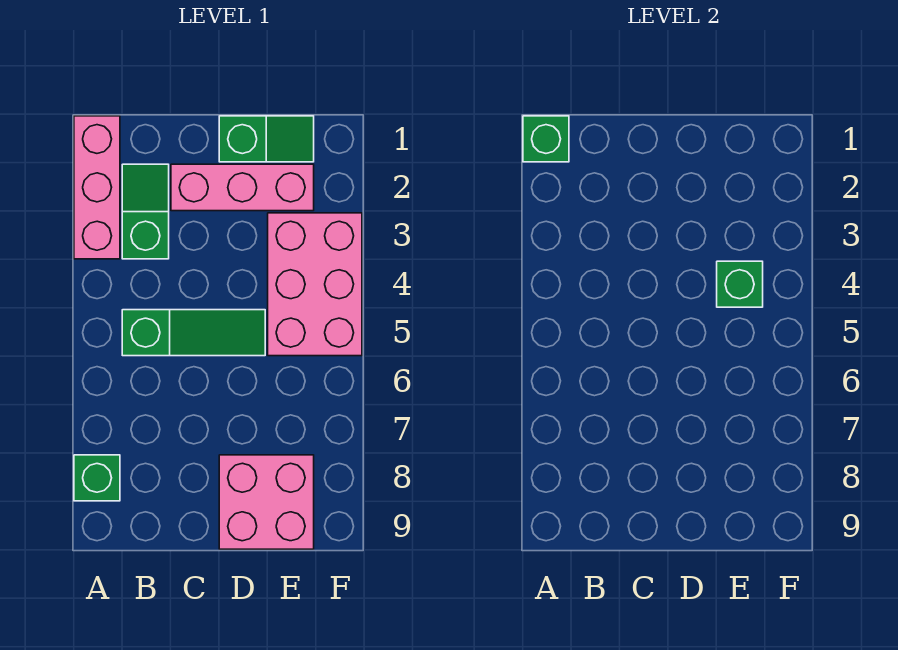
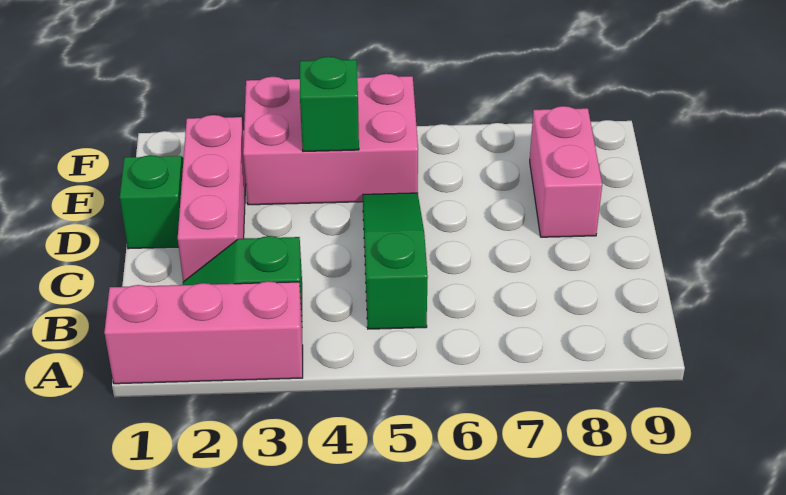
green brick A1 level 2 -> none
green brick A8 level 1 -> none
pink brick D8:E9 level 1 -> pink brick D8:E8 level 1

